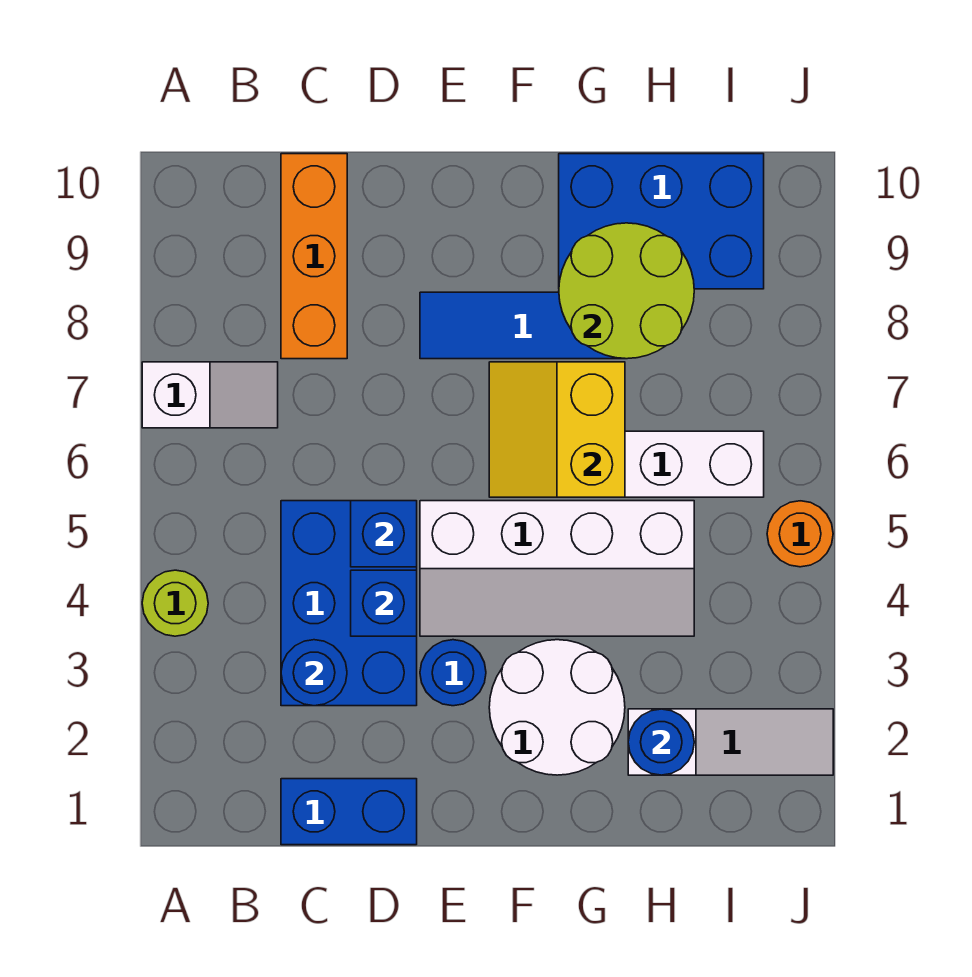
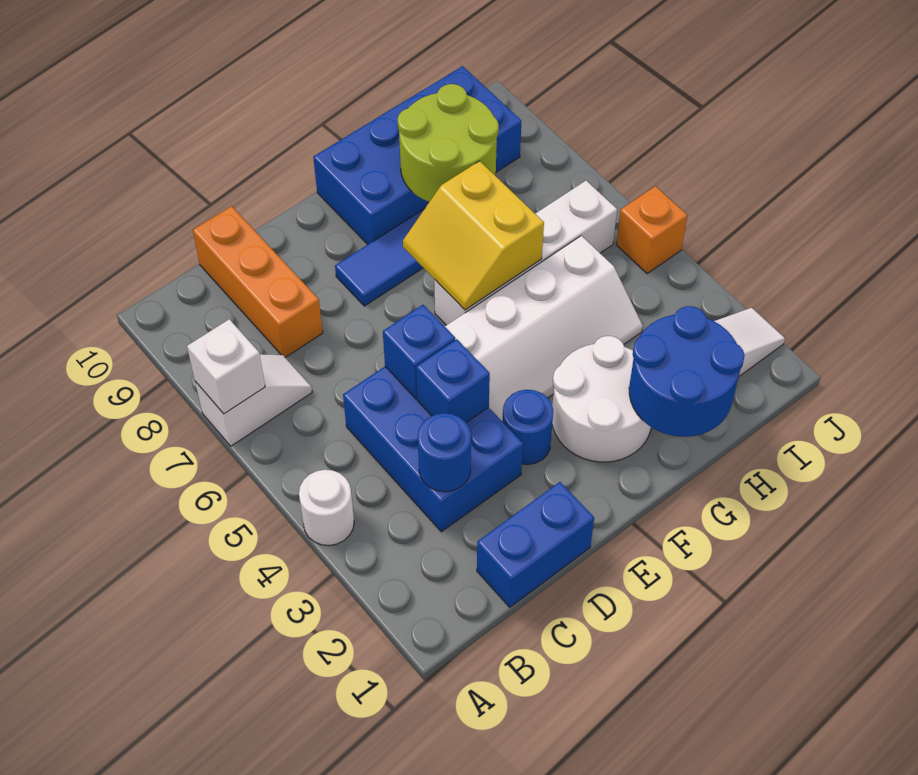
lime round brick A4 level 1 -> white round brick A4 level 1
none -> white brick A7 level 2
blue brick G9:I10 level 1 -> blue brick F9:I10 level 1
blue round brick H2 level 2 -> blue round brick G1:H2 level 2
orange round brick J5 level 1 -> orange brick J5 level 1

